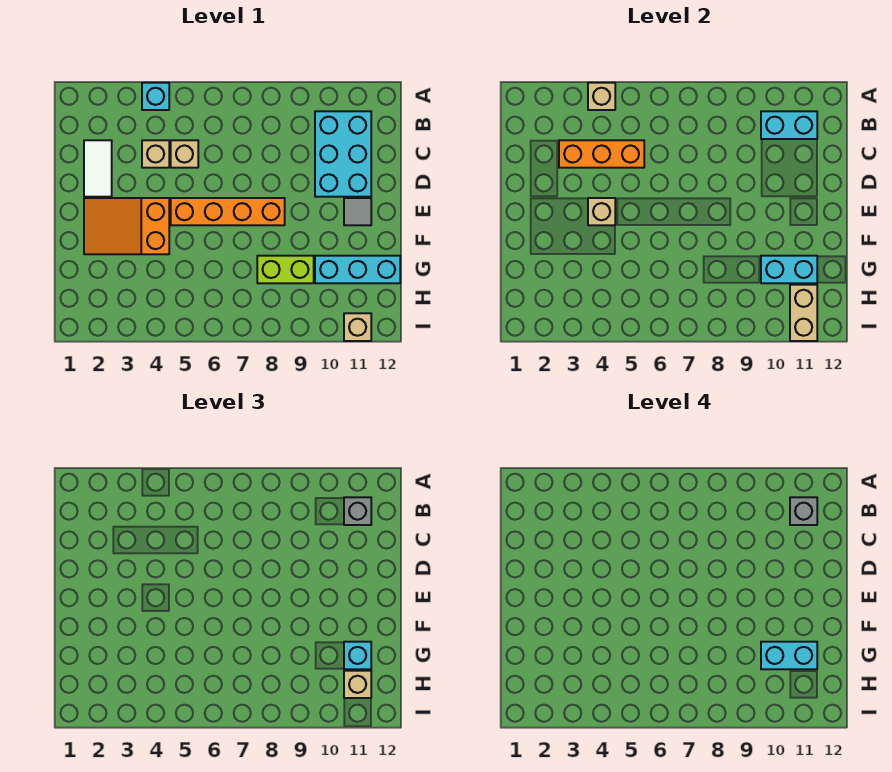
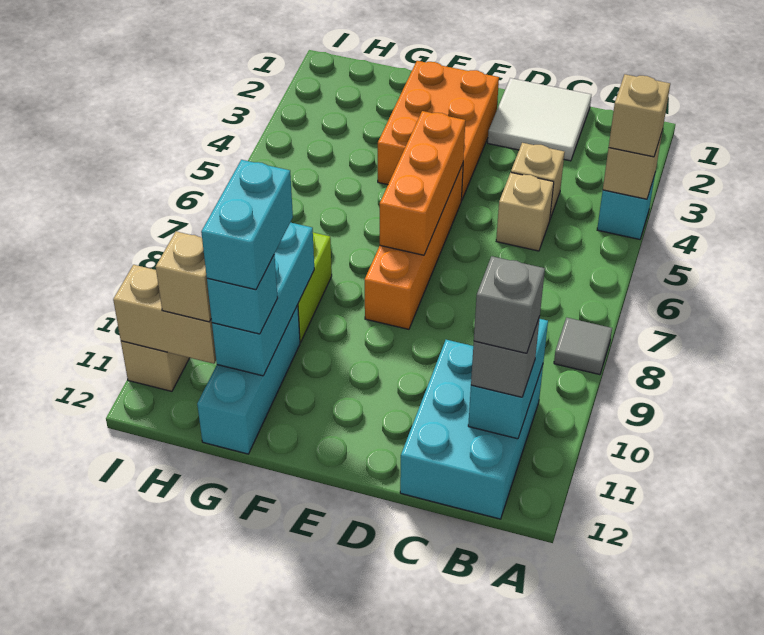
cyan brick B10:D11 level 1 -> cyan brick B10:C12 level 1
white tile C2:D2 level 1 -> white tile C1:D2 level 1
orange brick C3:C5 level 2 -> orange brick E5:E7 level 2
orange slope E2:F4 level 1 top 4 -> orange brick E2:F4 level 1
tan brick E4 level 2 -> tan brick A4 level 3
grey tile E11 level 1 -> grey tile A8 level 1
cyan brick G10:G11 level 2 -> cyan brick G9:G11 level 2

